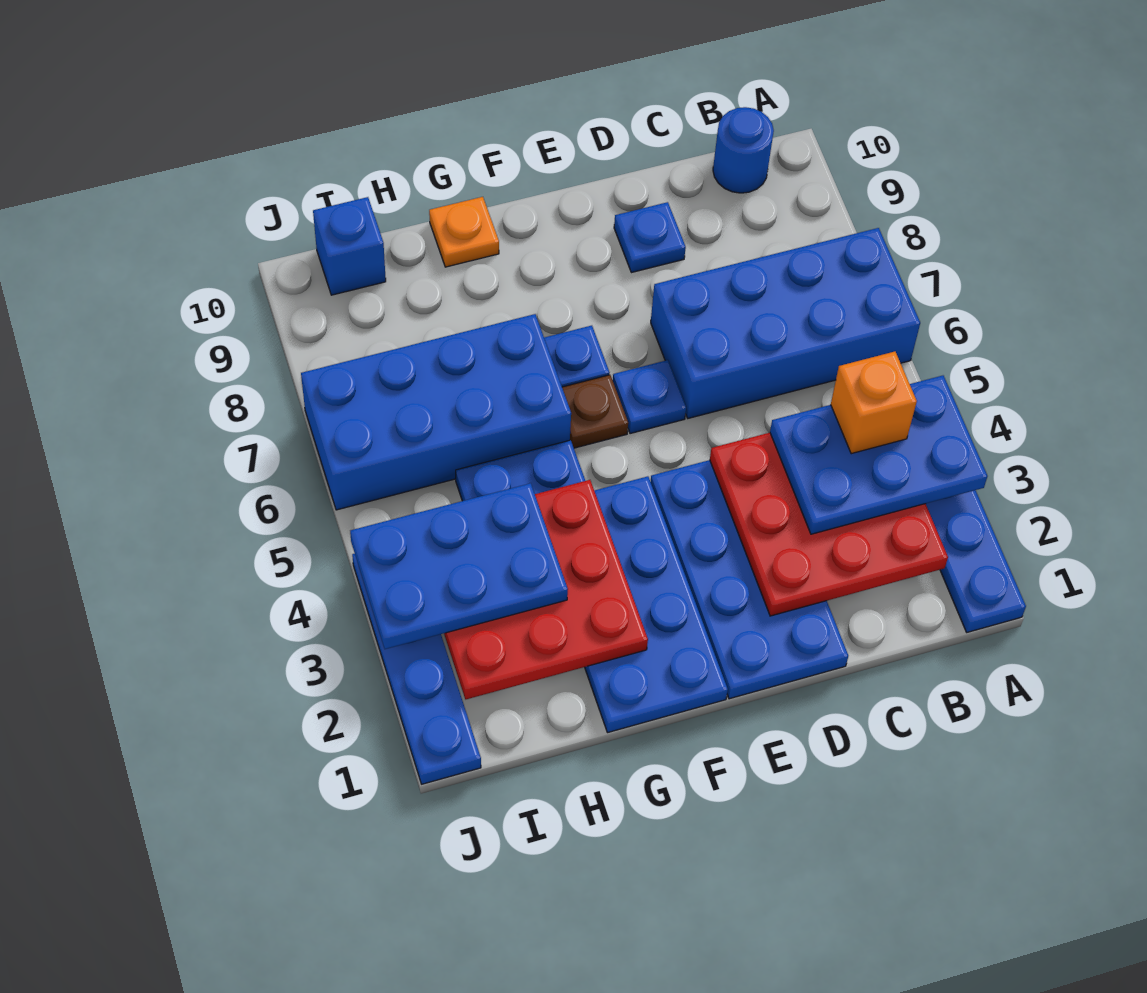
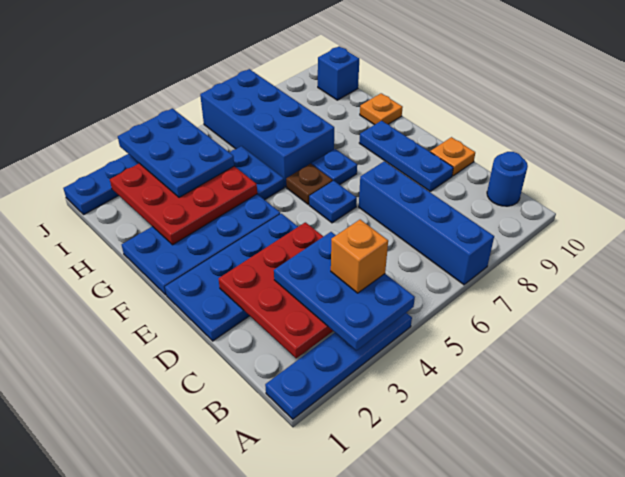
blue brick A6:D7 level 1 -> blue brick A7:D7 level 1
blue plate D9 level 1 -> blue plate D9:F9 level 1
none -> orange plate D10 level 1

